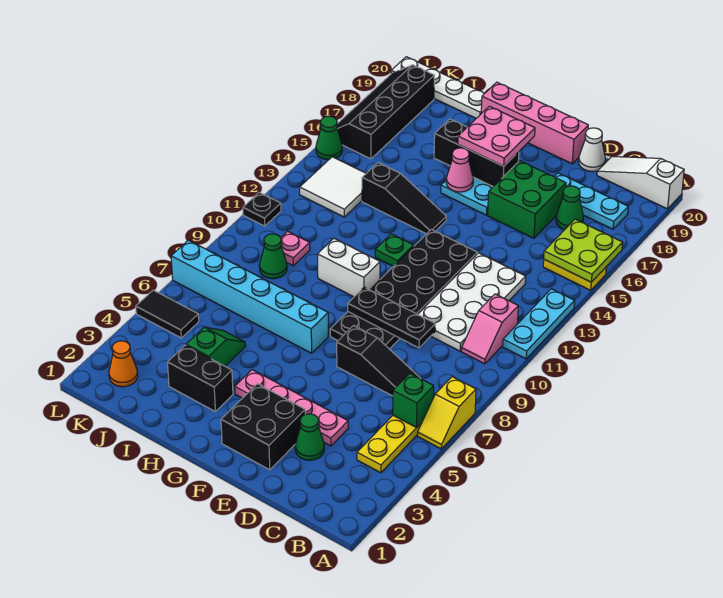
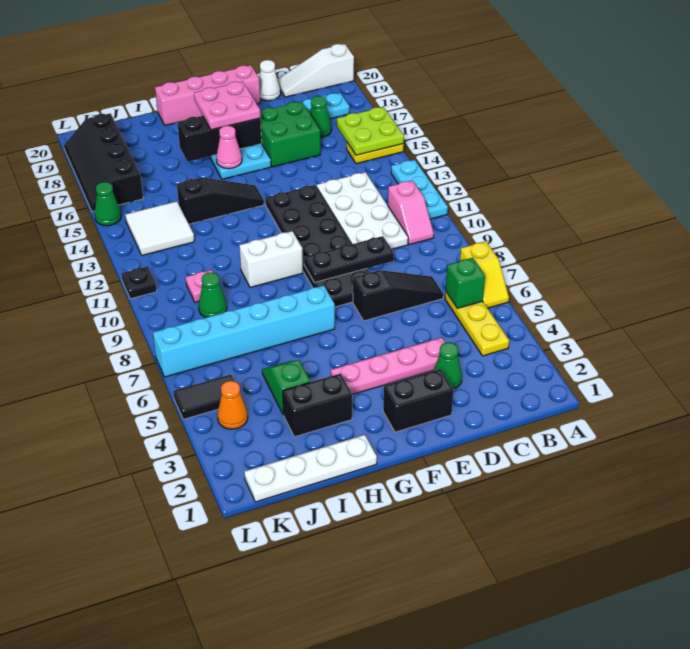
black brick E2:F3 level 1 -> black brick E2:F2 level 1
green plate G12 level 1 -> none
white plate I20:L20 level 1 -> white plate H1:K1 level 1
orange cone K2 level 1 -> orange cone K4 level 1

